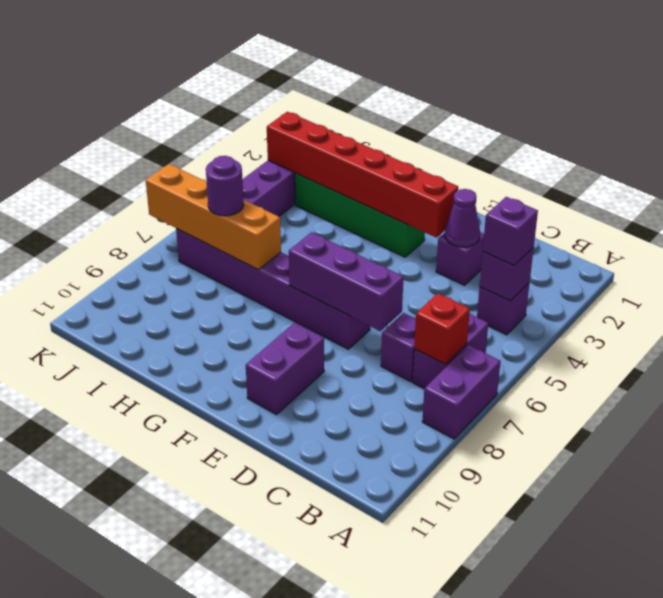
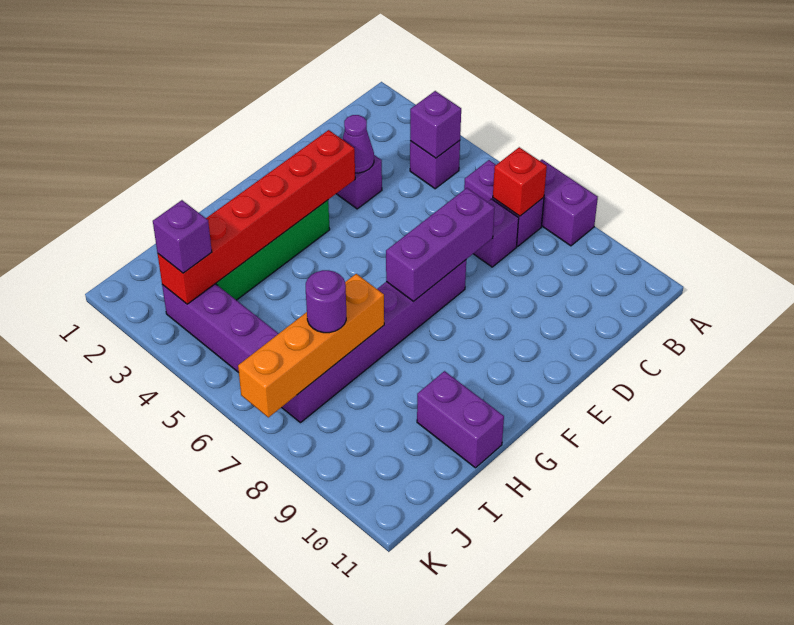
purple brick B4 level 3 -> purple brick J3 level 3
purple brick E9:E10 level 1 -> purple brick H10:H11 level 1

